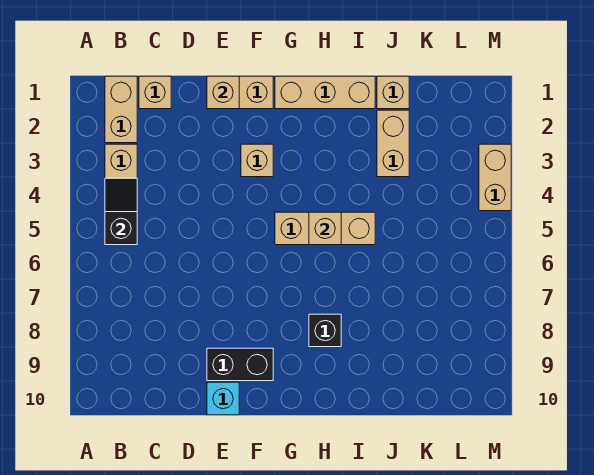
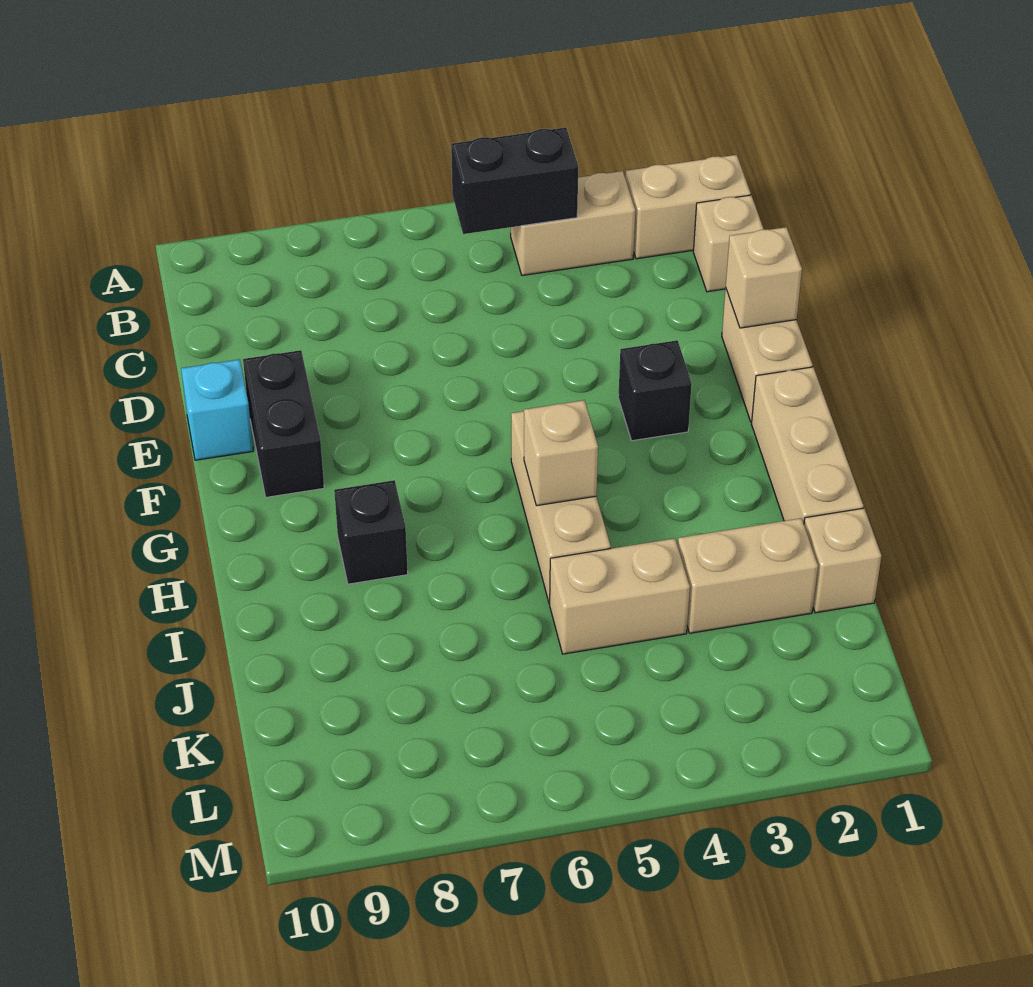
black slope B4:B5 level 2 top 5 -> black brick B4:B5 level 2
tan brick F3 level 1 -> black brick F3 level 1
tan brick M3:M4 level 1 -> tan brick J4:J5 level 1

